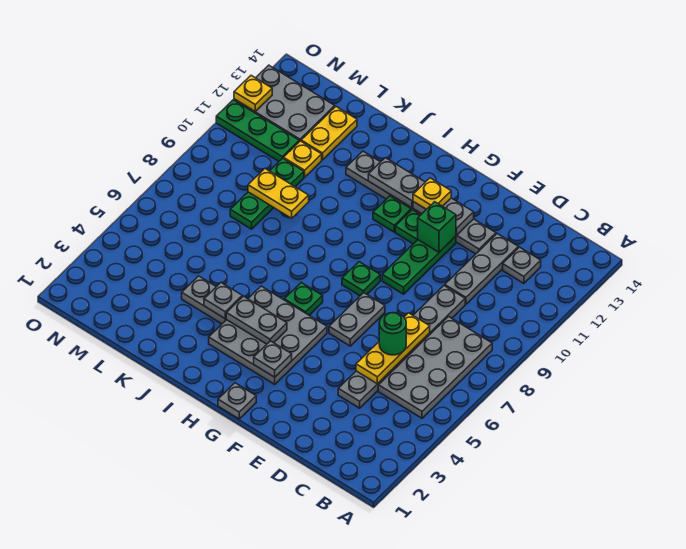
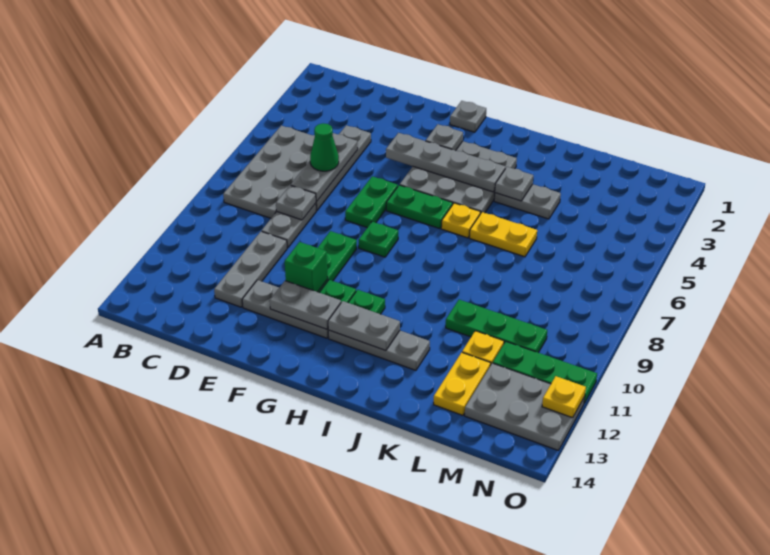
grey plate C12 level 1 -> grey plate D8 level 2
yellow plate D5:D7 level 2 -> grey plate D5:D7 level 2
green round brick D6 level 3 -> green cone D6 level 3
grey plate F6:F7 level 1 -> green plate F6:F7 level 1
yellow plate G12 level 3 -> yellow plate I6 level 1
grey plate H4:I4 level 2 -> grey plate F4:I4 level 2
green plate H6 level 1 -> green plate G6:H6 level 1
yellow plate K9:L9 level 2 -> yellow plate J6:K6 level 1
green plate L8:L10 level 1 -> green plate K10:M10 level 1

